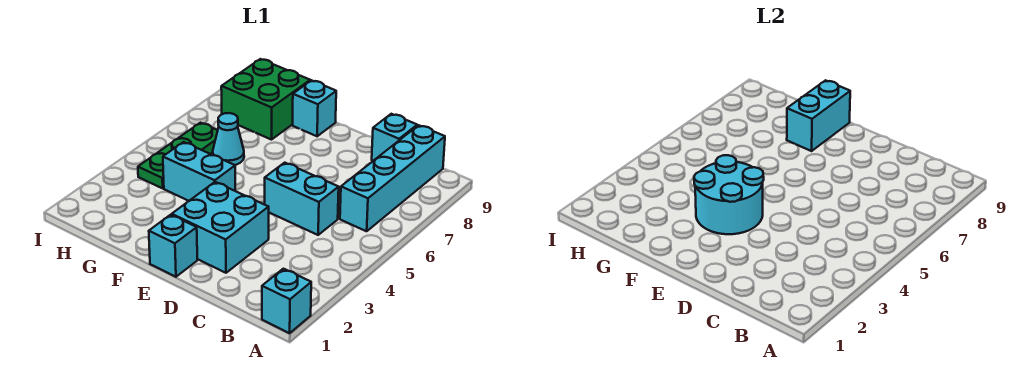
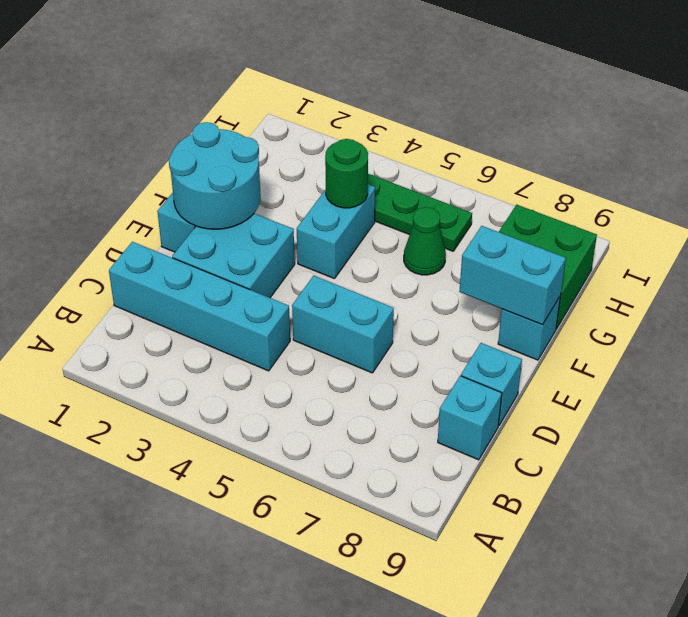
cyan brick A1 level 1 -> cyan brick D9 level 1
cyan brick B6:B9 level 1 -> cyan brick C1:C4 level 1
cyan brick C5:D5 level 1 -> cyan brick D5:D6 level 1
cyan round brick E3:F4 level 2 -> cyan round brick E1:F2 level 2
none -> green round brick G4 level 2
cyan cone G6 level 1 -> green cone G6 level 1

